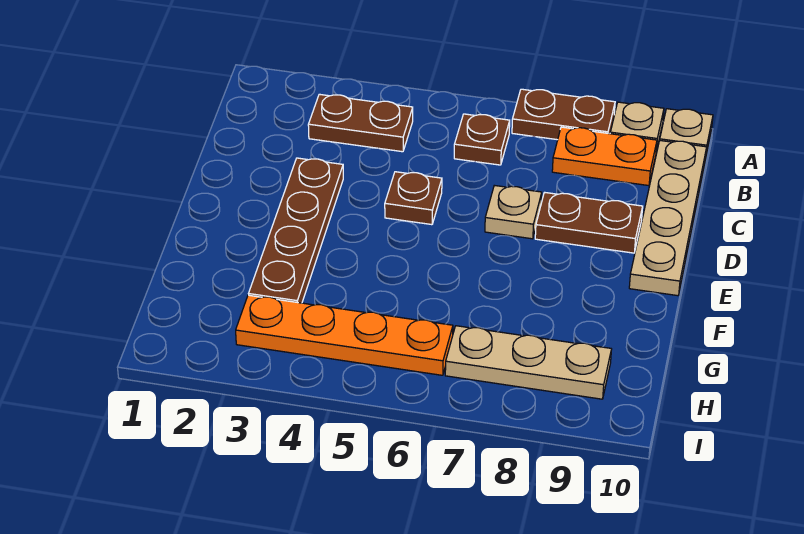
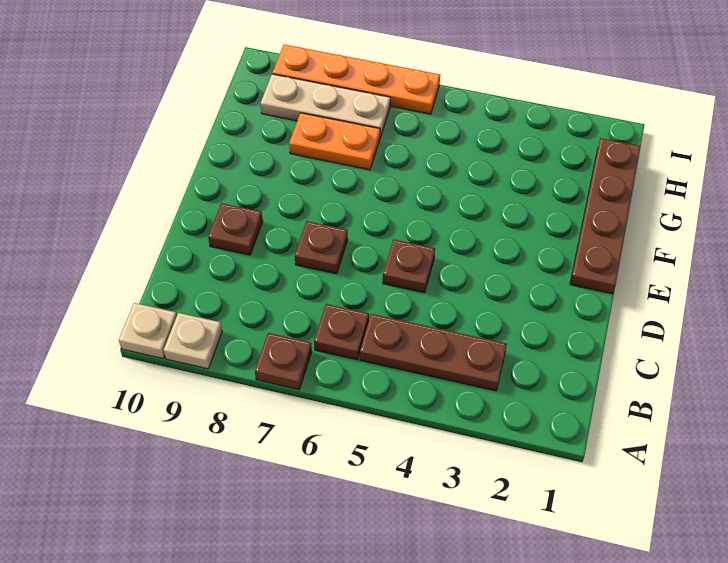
brown plate A7:A8 level 1 -> brown plate A7 level 1
brown plate B3:B4 level 1 -> brown plate B3:B5 level 1
orange plate B8:B9 level 1 -> orange plate G7:G8 level 1
tan plate B10:E10 level 1 -> none
brown plate D3:G3 level 1 -> brown plate E1:H1 level 1
tan plate D7 level 1 -> brown plate D7 level 1
brown plate D8:D9 level 1 -> brown plate D9 level 1
orange plate H3:H6 level 1 -> orange plate I6:I9 level 1

